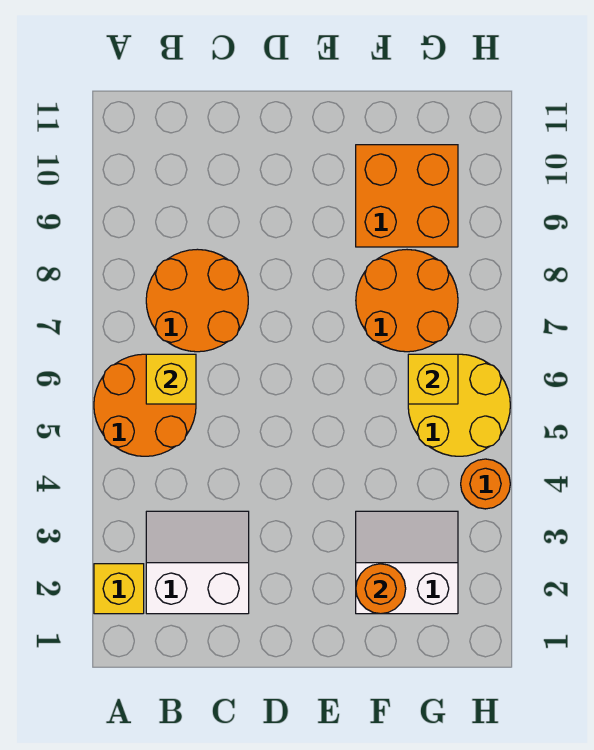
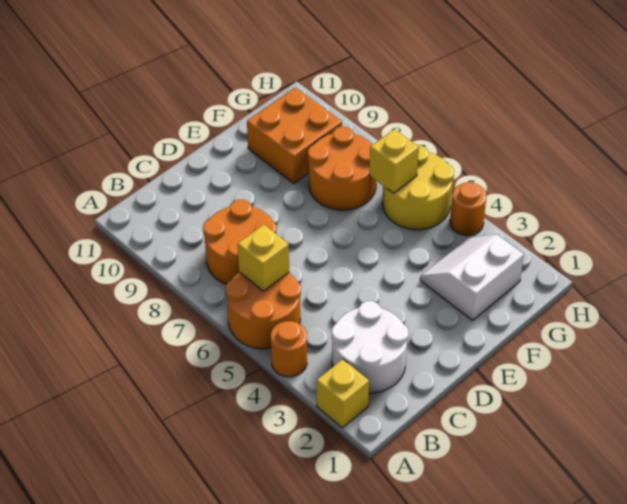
white slope B2:C3 level 1 top 2 -> white round brick B2:C3 level 1
orange round brick F2 level 2 -> orange round brick A4 level 1

